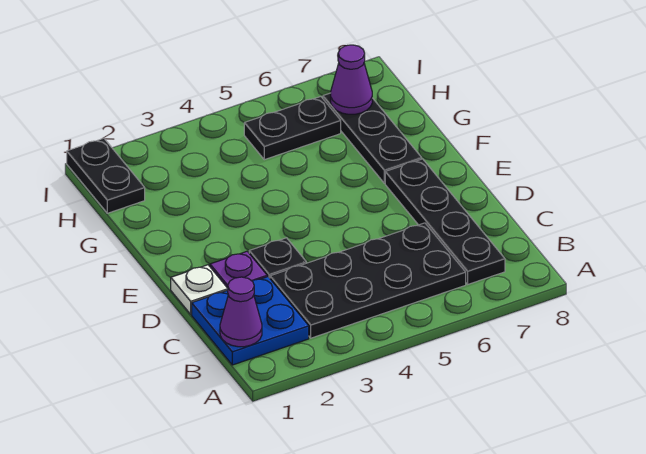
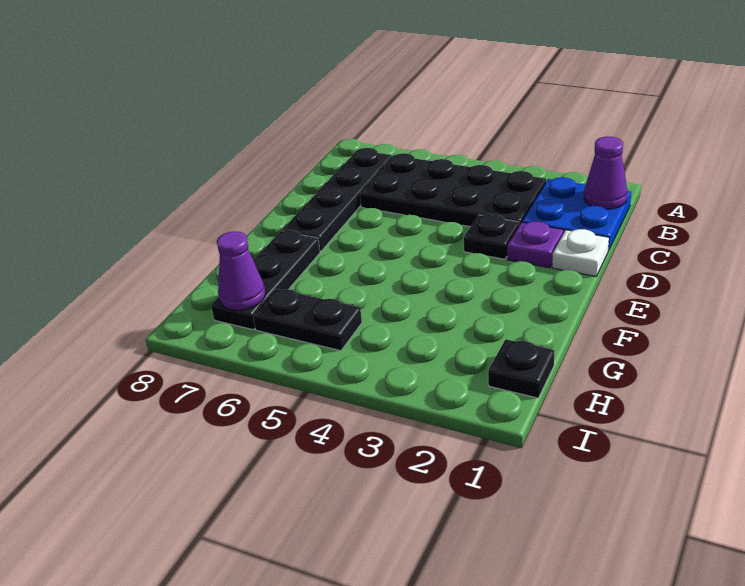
black plate H1:I1 level 1 -> black plate H1 level 1

